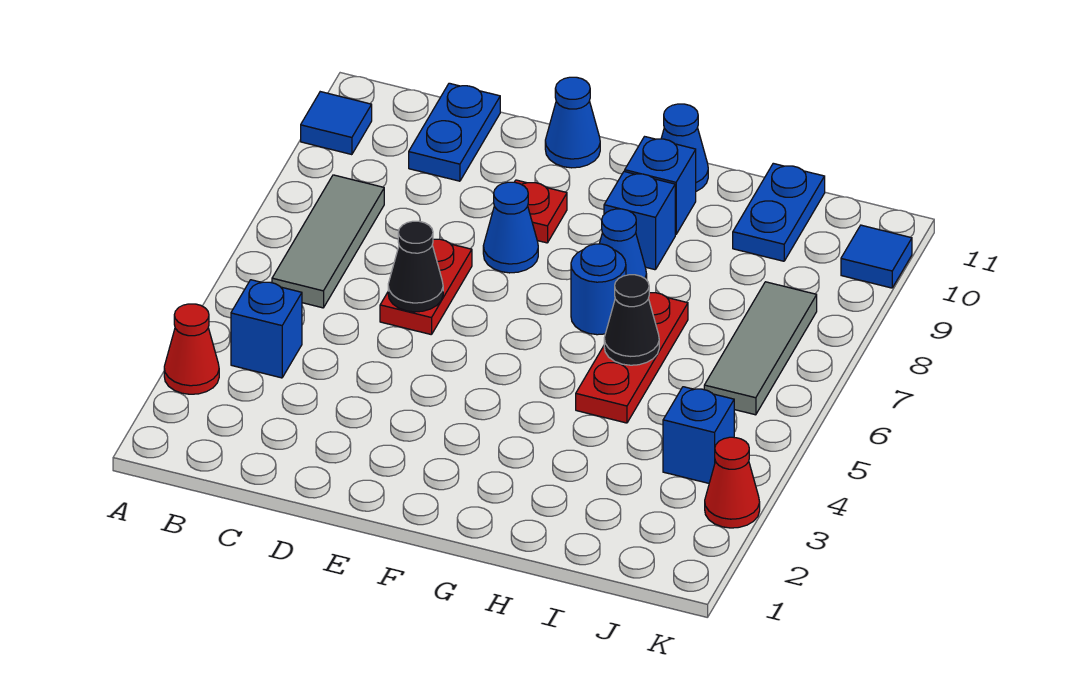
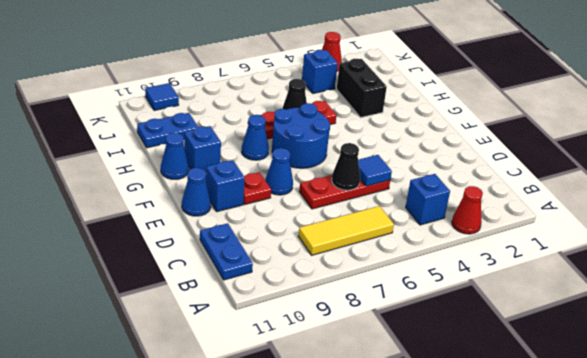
blue tile A10 level 1 -> blue tile D5 level 2
grey tile B6:B8 level 1 -> yellow tile B6:B8 level 1
blue plate C10:C11 level 1 -> blue plate B11:C11 level 1
red plate D6:D7 level 1 -> red plate D5:D7 level 1
blue round brick G7 level 1 -> blue round brick F6:G7 level 1
blue brick G9 level 1 -> blue brick E10 level 1
none -> black brick H3:I3 level 1
grey tile J6:J8 level 1 -> none

